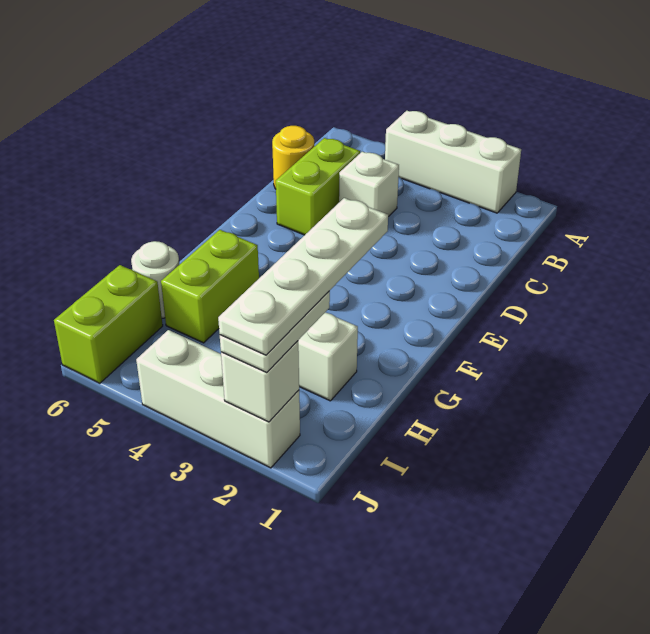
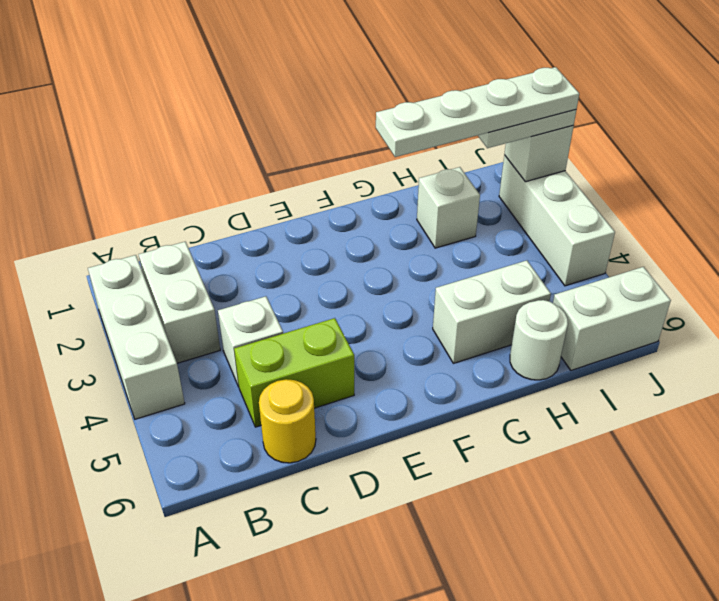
none -> white brick B2:B3 level 1
lime brick G5:H5 level 1 -> white brick G5:H5 level 1
lime brick I6:J6 level 1 -> white brick I6:J6 level 1

